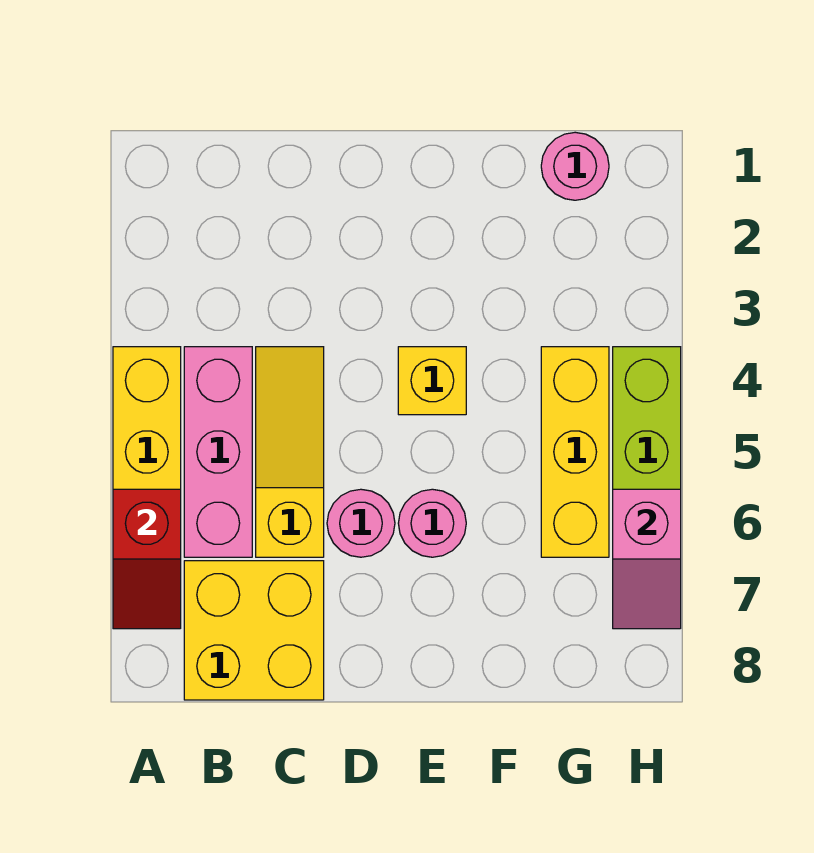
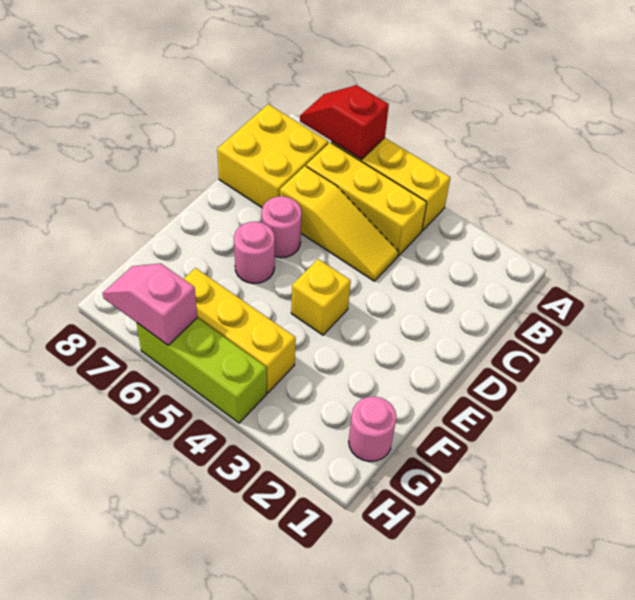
pink brick B4:B6 level 1 -> yellow brick B4:B6 level 1

